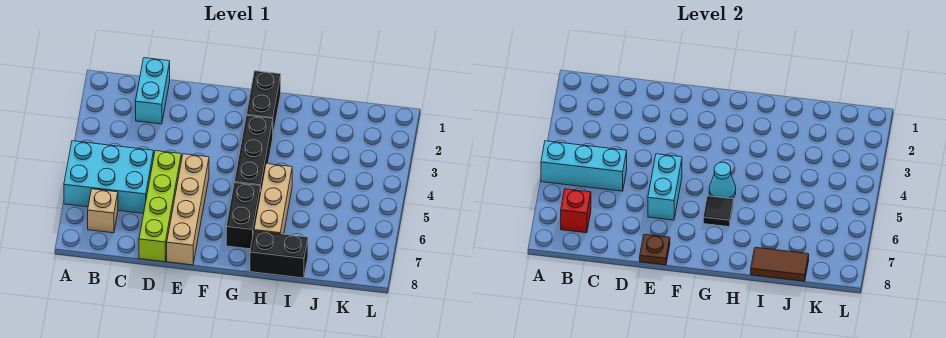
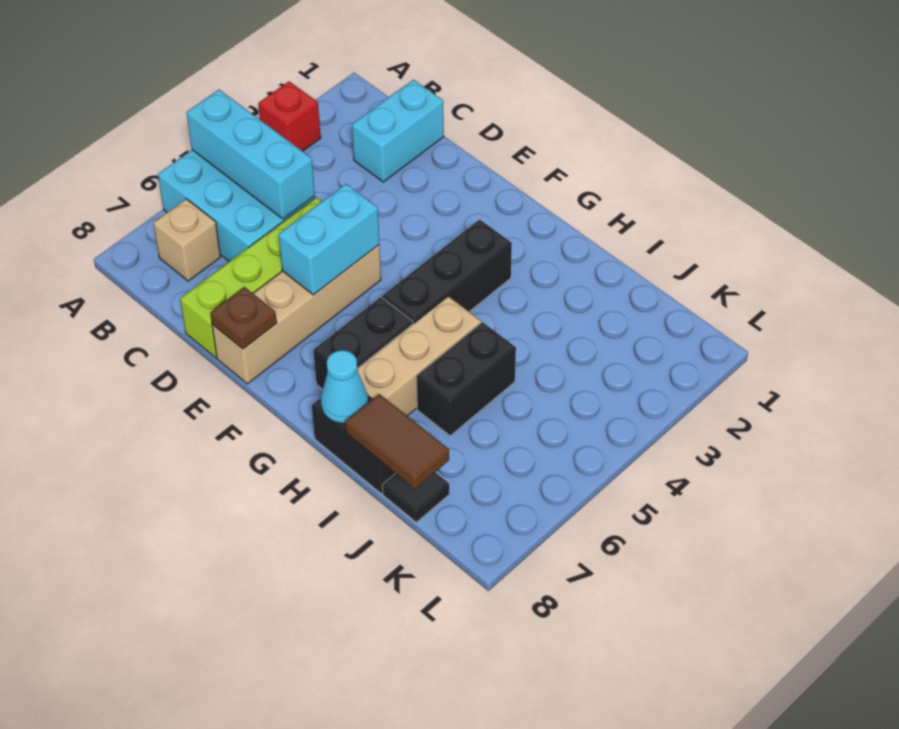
red brick B7 level 2 -> red brick A3 level 1
black brick G1:G2 level 1 -> black brick I5:I6 level 1
cyan cone G5 level 2 -> cyan cone H8 level 2
black tile G6 level 2 -> black tile J8 level 1

